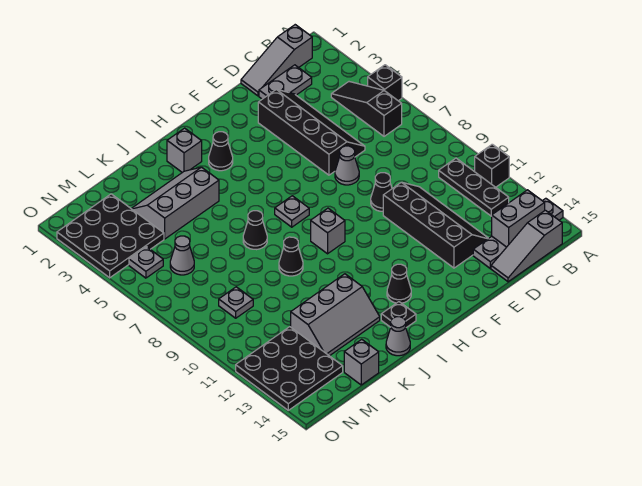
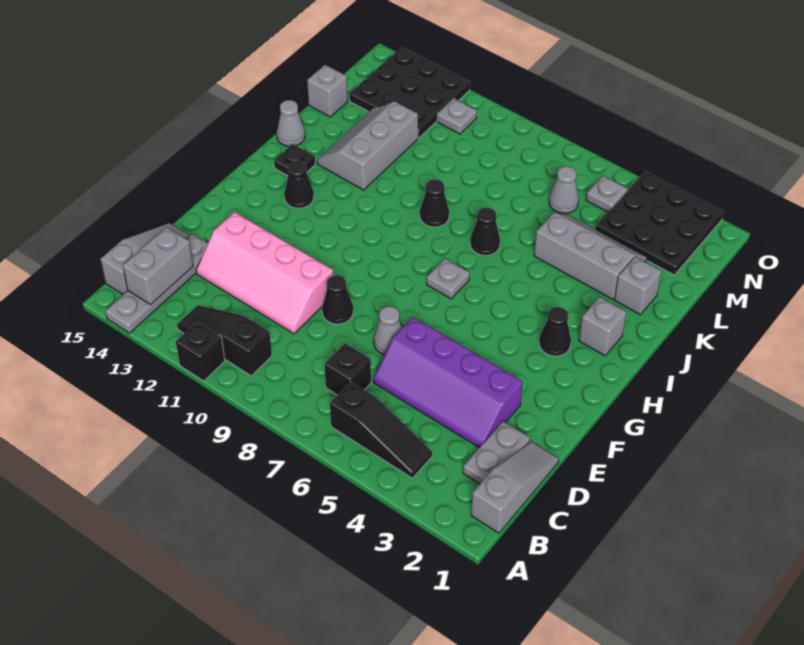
black brick A5 level 1 -> black brick C7 level 1
black plate B10:B12 level 1 -> black slope B10:B12 level 1 top 10
black slope D3:E6 level 1 top E -> purple slope D3:E6 level 1 top E
black slope D10:E13 level 1 top E -> pink slope D10:E13 level 1 top E
grey brick H9 level 1 -> grey brick K2 level 1
grey slope J3:L4 level 1 top 4 -> grey slope K3:L5 level 1 top K
grey plate M9 level 1 -> grey plate N11 level 1

